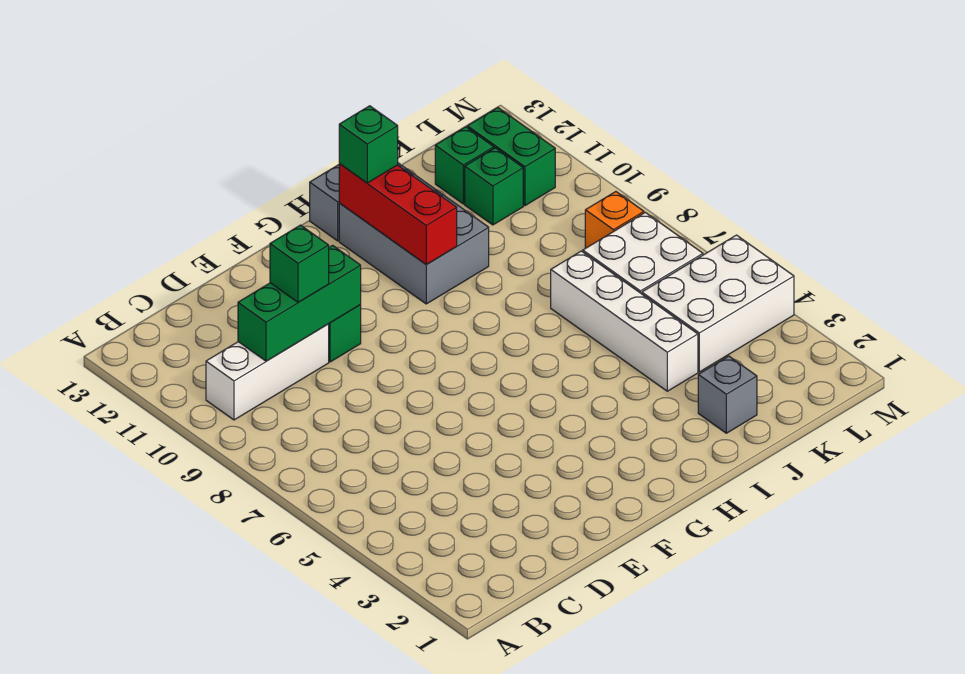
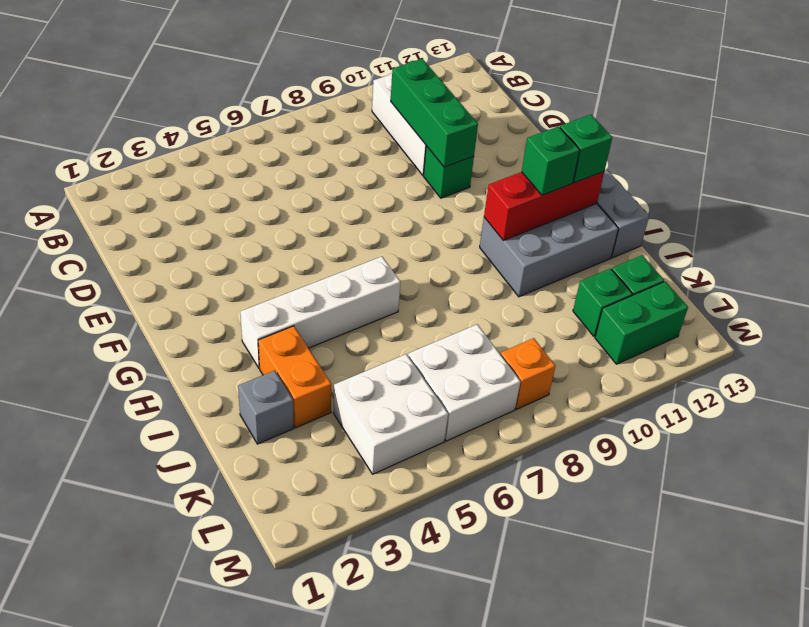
green brick D10 level 3 -> green brick H11 level 3
none -> orange brick I3:J3 level 1
white brick J4:J7 level 1 -> white brick H3:H6 level 1
white brick K4:M5 level 1 -> white brick K4:L5 level 1

